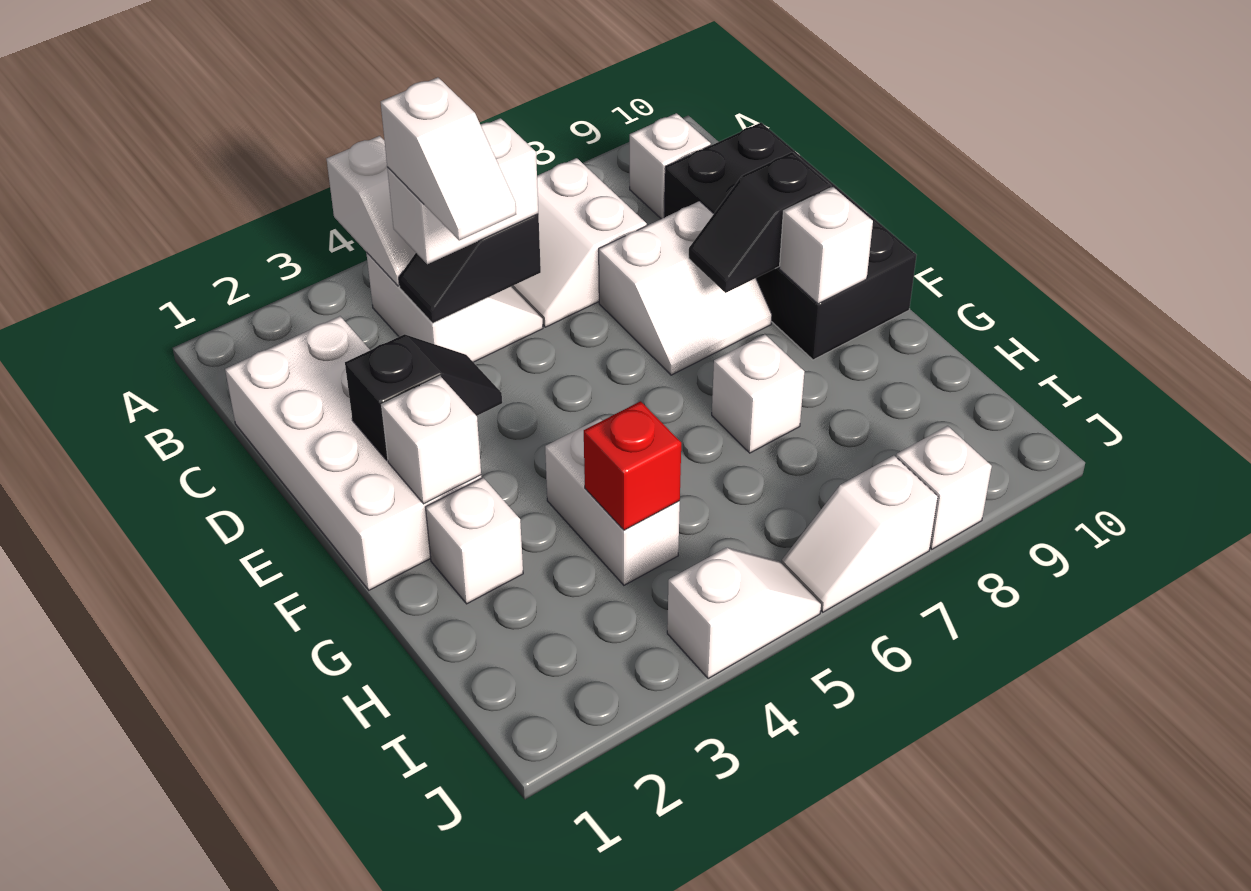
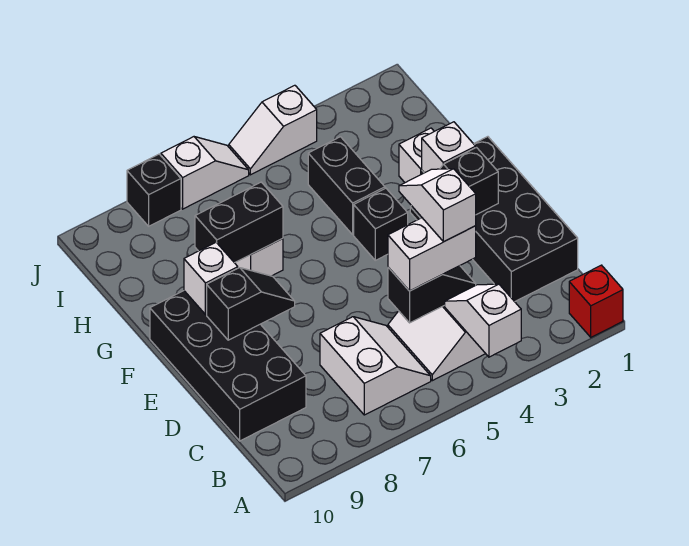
white brick B9 level 1 -> none
white brick C1:F2 level 1 -> black brick C1:F2 level 1
white slope D7:E8 level 1 top D -> none
none -> black brick F4 level 1
white brick G4:H4 level 1 -> black brick G4:H4 level 1
none -> black brick G7:G8 level 2
red brick H4 level 2 -> red brick A1 level 1
white brick J8 level 1 -> black brick J8 level 1

